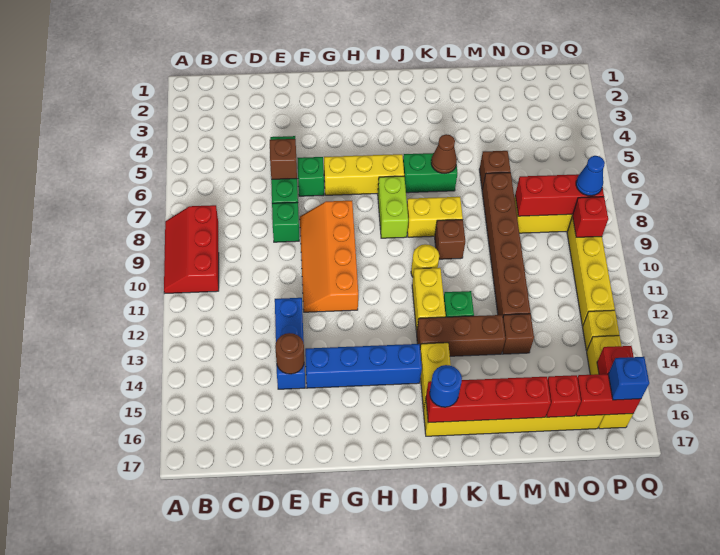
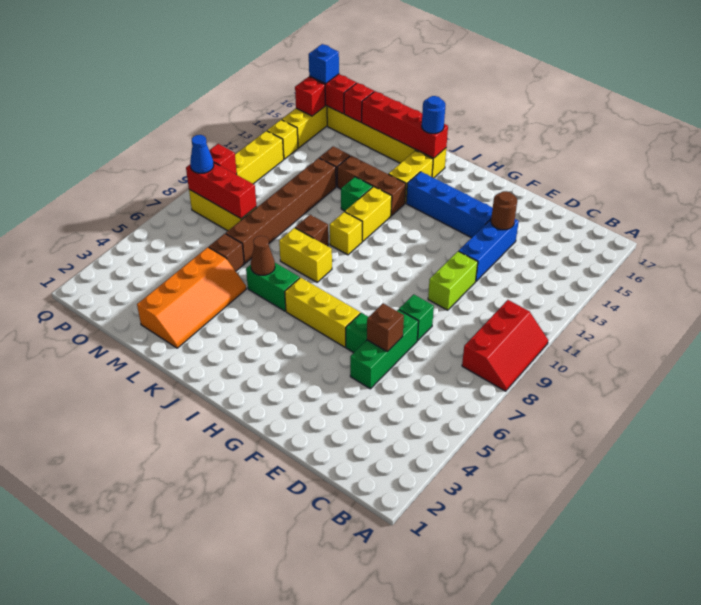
orange slope F8:G11 level 1 top G -> orange slope L2:M5 level 1 top M
lime brick I7:I8 level 1 -> lime brick E10:E11 level 1
yellow round brick J10 level 1 -> yellow brick J10 level 1

